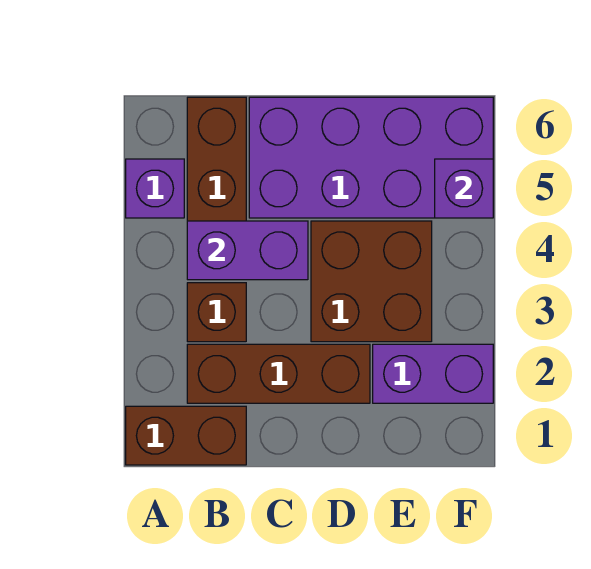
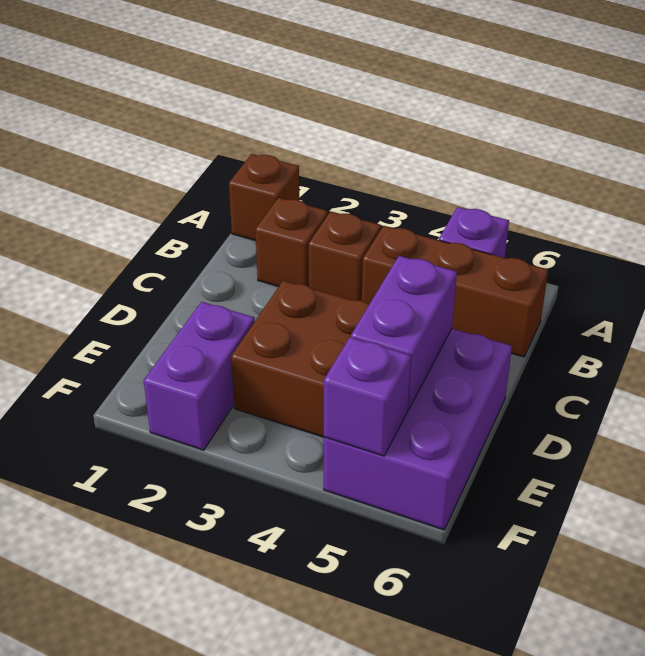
brown brick A1:B1 level 1 -> brown brick A1 level 1
brown brick B2:D2 level 1 -> brown brick B2 level 1
purple brick B4:C4 level 2 -> purple brick D5:E5 level 2
purple brick C5:F6 level 1 -> purple brick D5:F6 level 1

